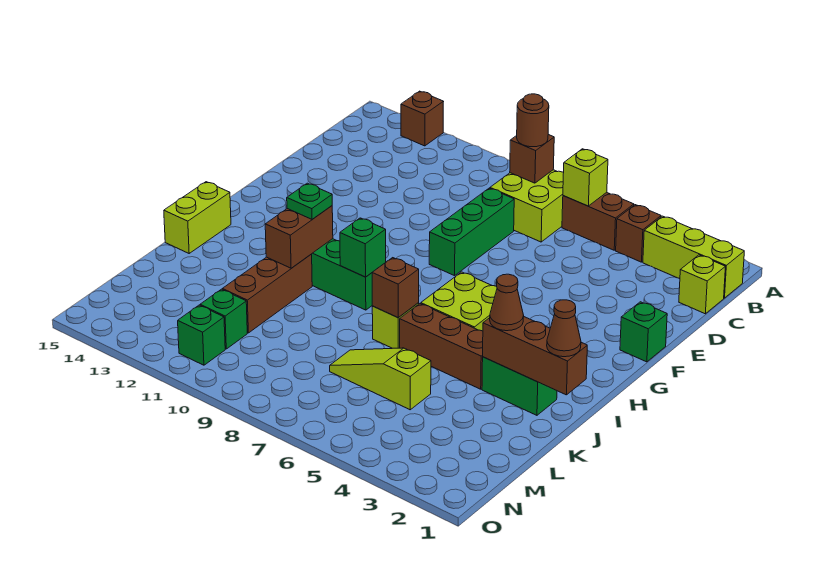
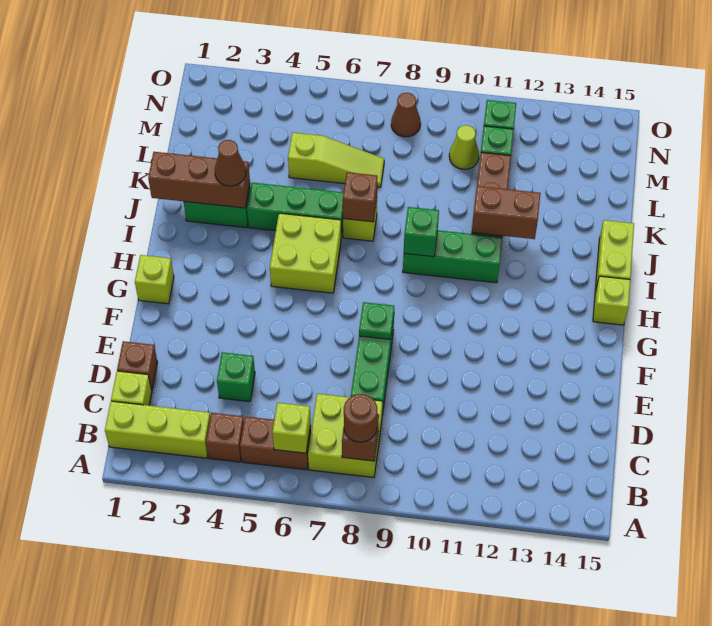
brown brick A13 level 1 -> brown brick D1 level 1
green brick F1 level 1 -> green brick D4 level 1
none -> lime brick G1 level 1
none -> lime brick H15 level 1
brown brick I11:J11 level 2 -> brown brick J11:J12 level 2
green plate I11 level 3 -> green plate F8 level 2
brown cone J1 level 3 -> brown cone N8 level 1
brown brick J4:J6 level 1 -> green brick J4:J6 level 1
none -> lime cone M10 level 1

